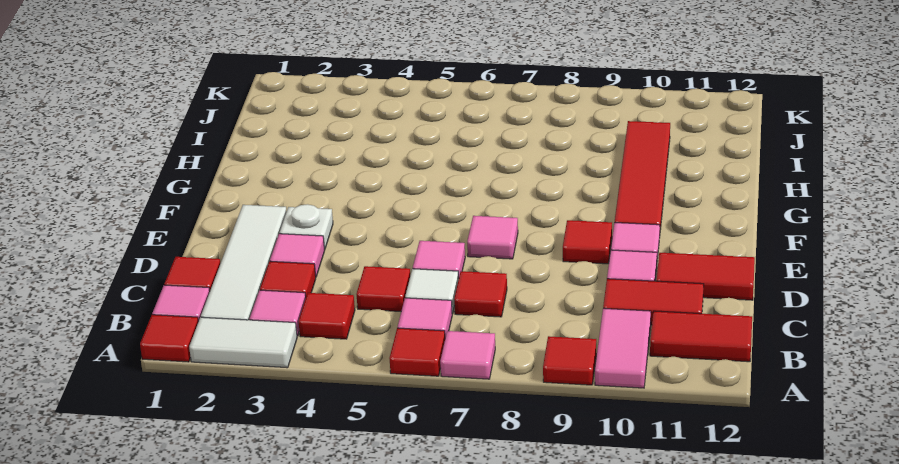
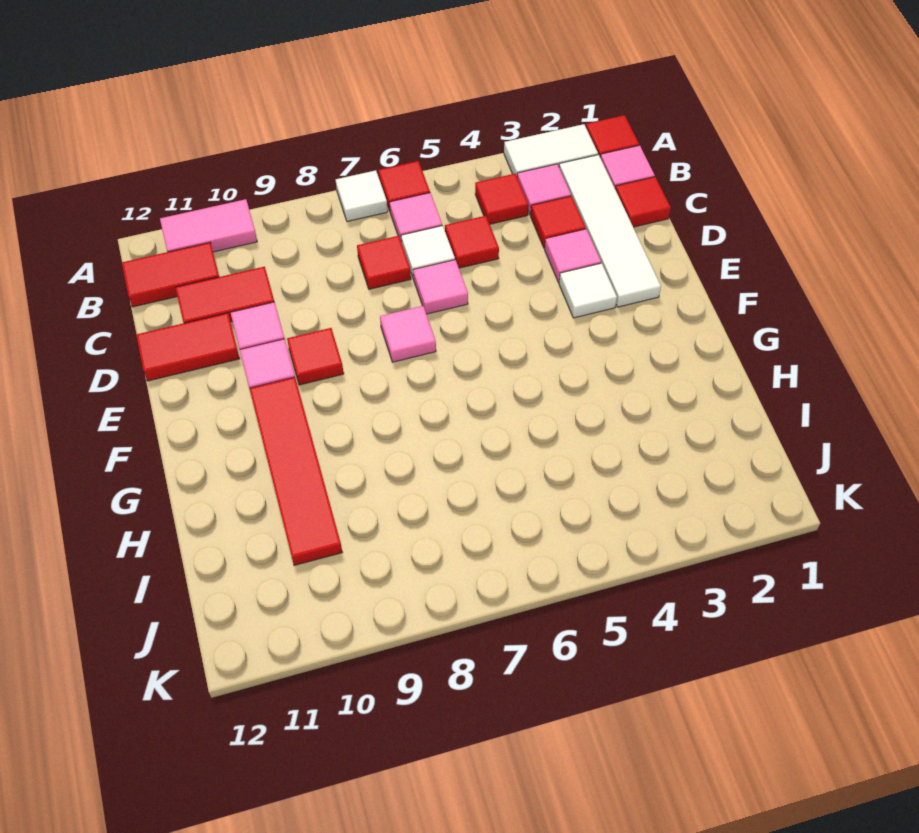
pink tile A7 level 1 -> white tile A7 level 1
red tile A9 level 1 -> none
pink tile A10:B10 level 1 -> pink tile A10:A11 level 1
white plate E3 level 1 -> white tile E3 level 1

